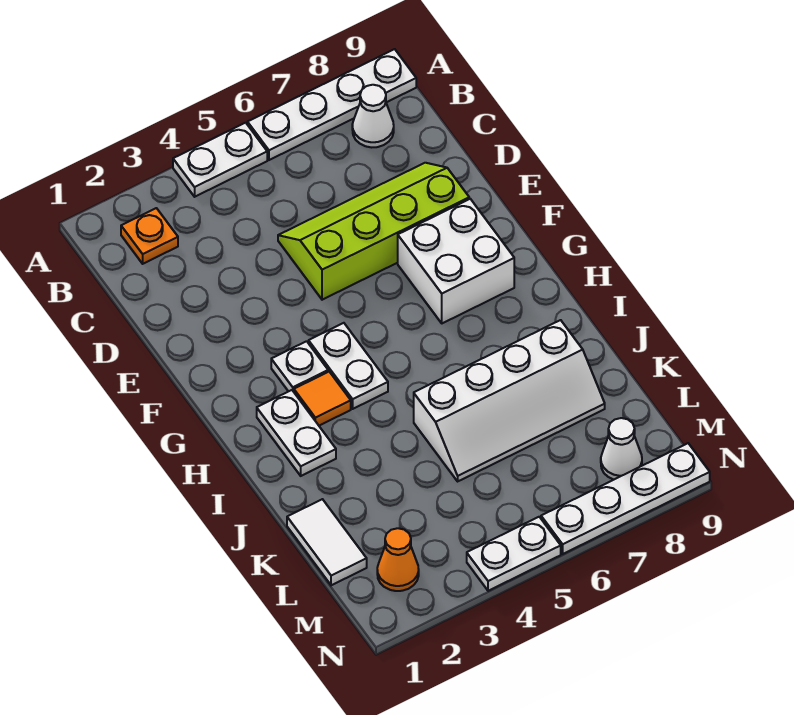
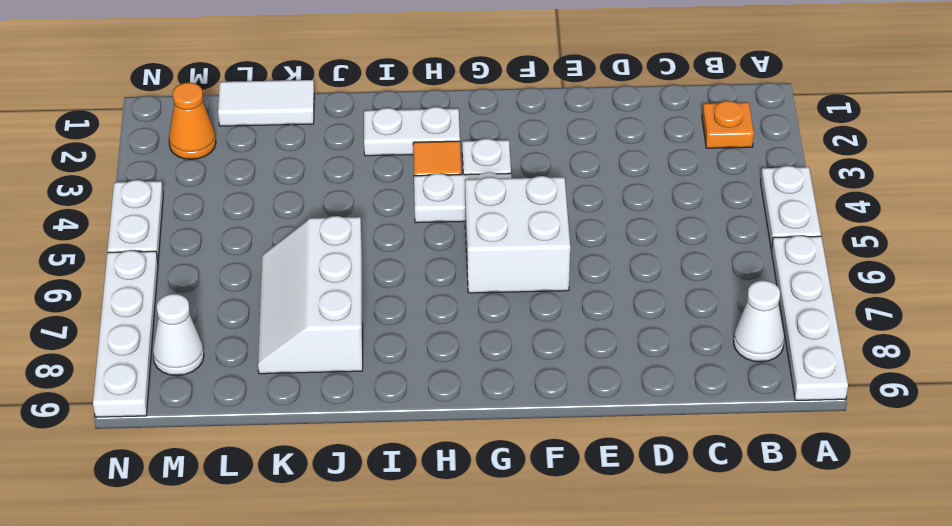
lime slope D5:E8 level 1 top E -> none
white brick F7:G8 level 1 -> white brick F5:G6 level 1
white slope J5:K8 level 1 top J -> white slope J6:K8 level 1 top J

